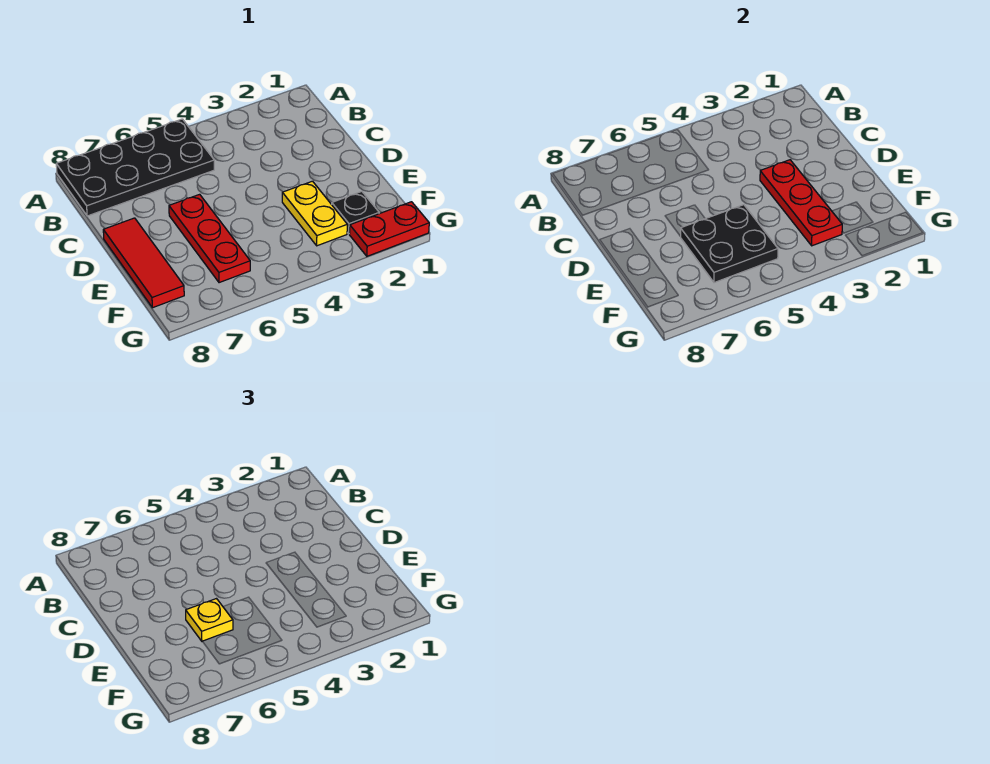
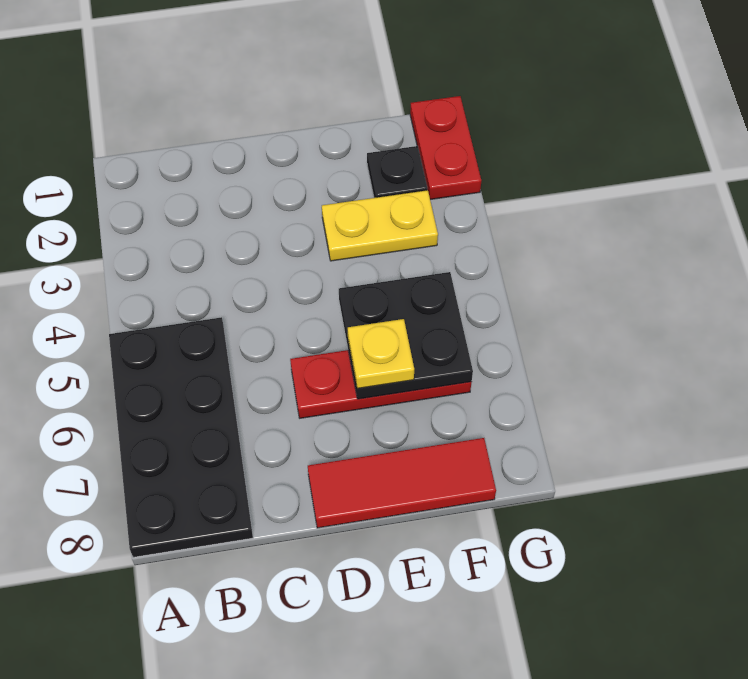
red plate D3:F3 level 2 -> none

